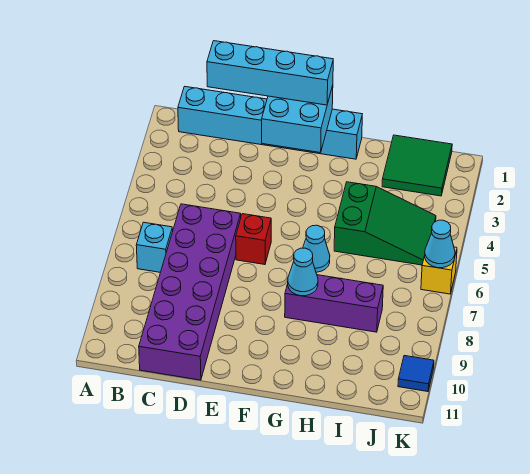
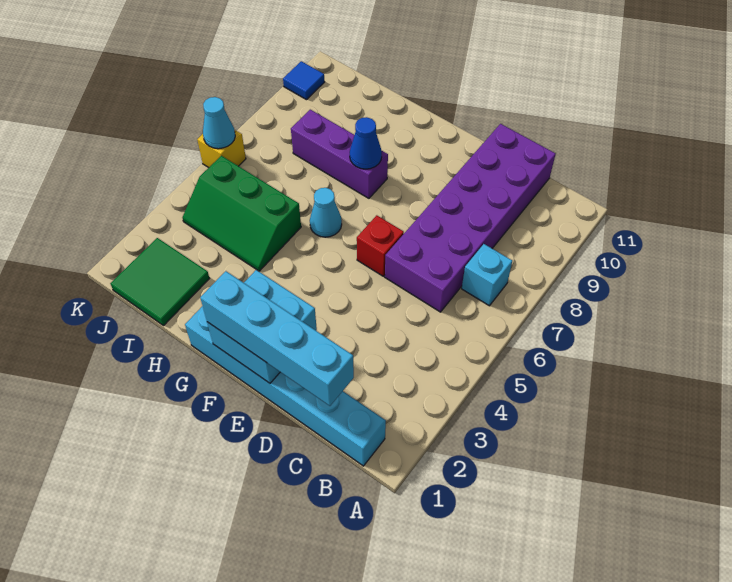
cyan cone G8 level 2 -> blue cone G8 level 2
green slope H4:J5 level 1 top H -> green slope H4:J5 level 1 top 5

